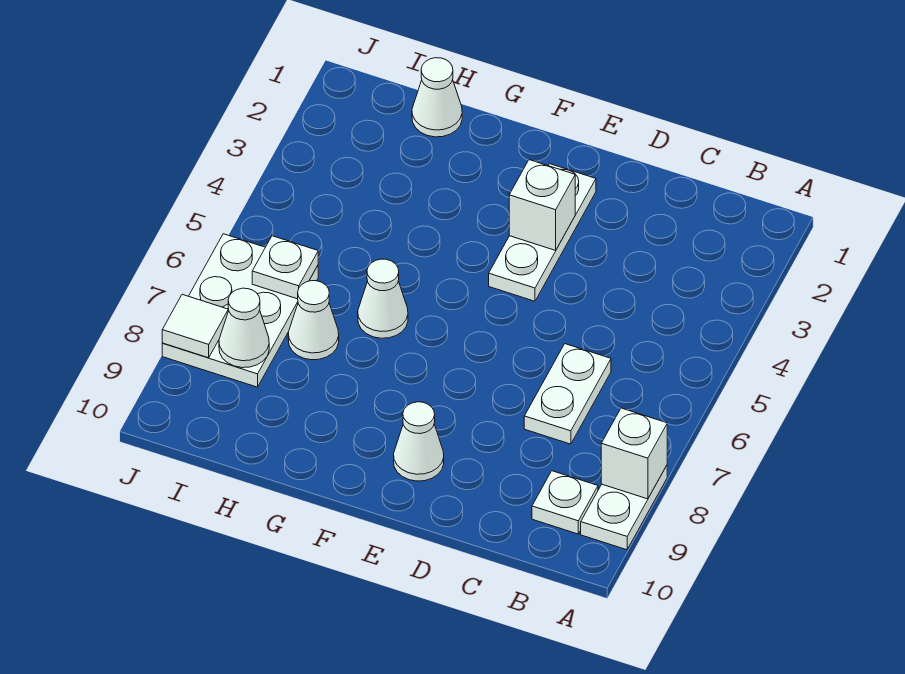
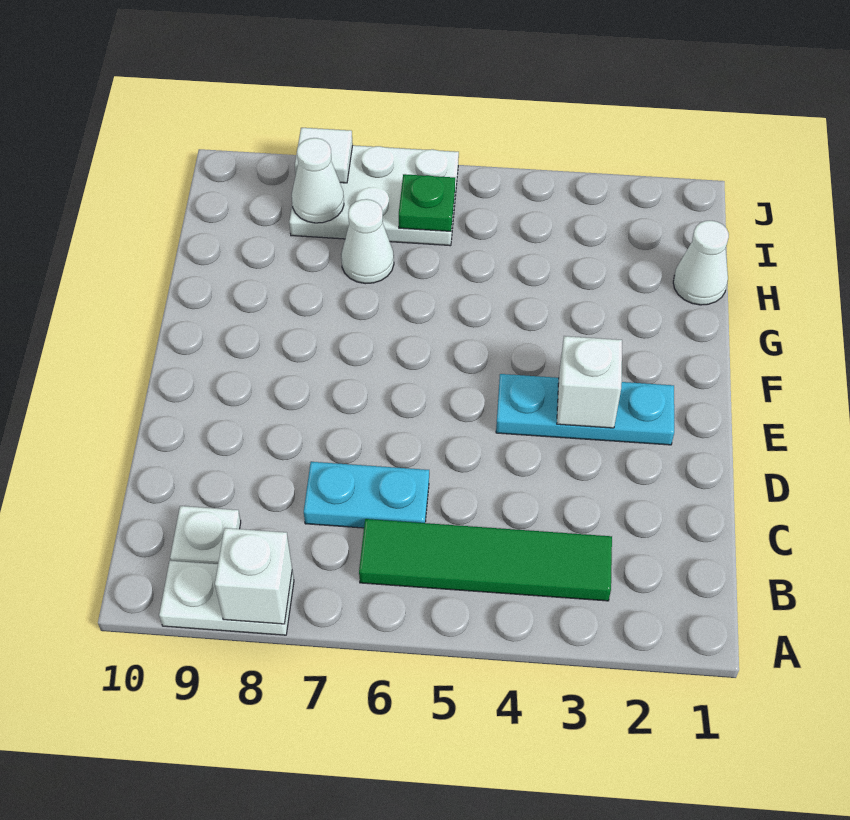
none -> green tile B3:B6 level 1
white plate C6:C7 level 1 -> cyan plate C6:C7 level 1
white plate E2:E4 level 1 -> cyan plate E2:E4 level 1
white cone E9 level 1 -> none
white cone G6 level 1 -> none
white plate I6 level 2 -> green plate I6 level 2

